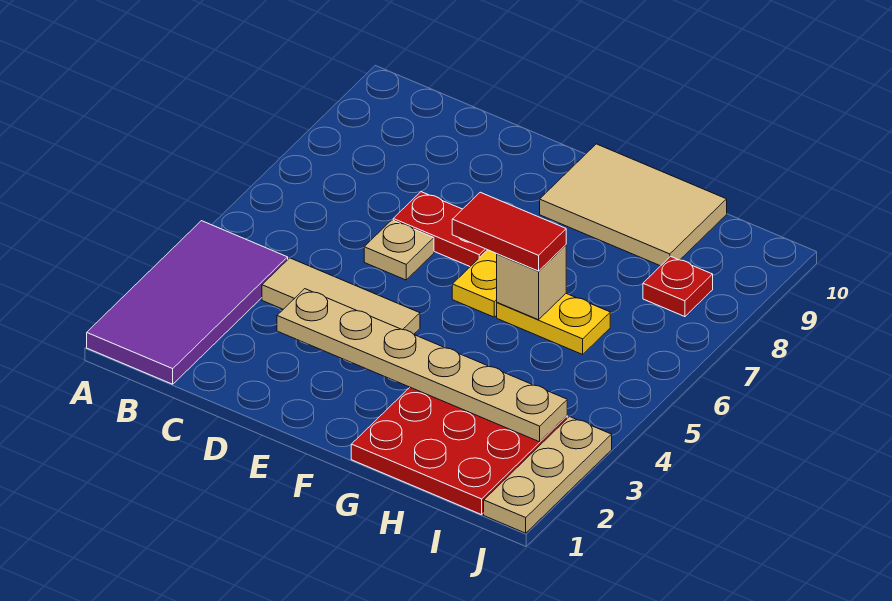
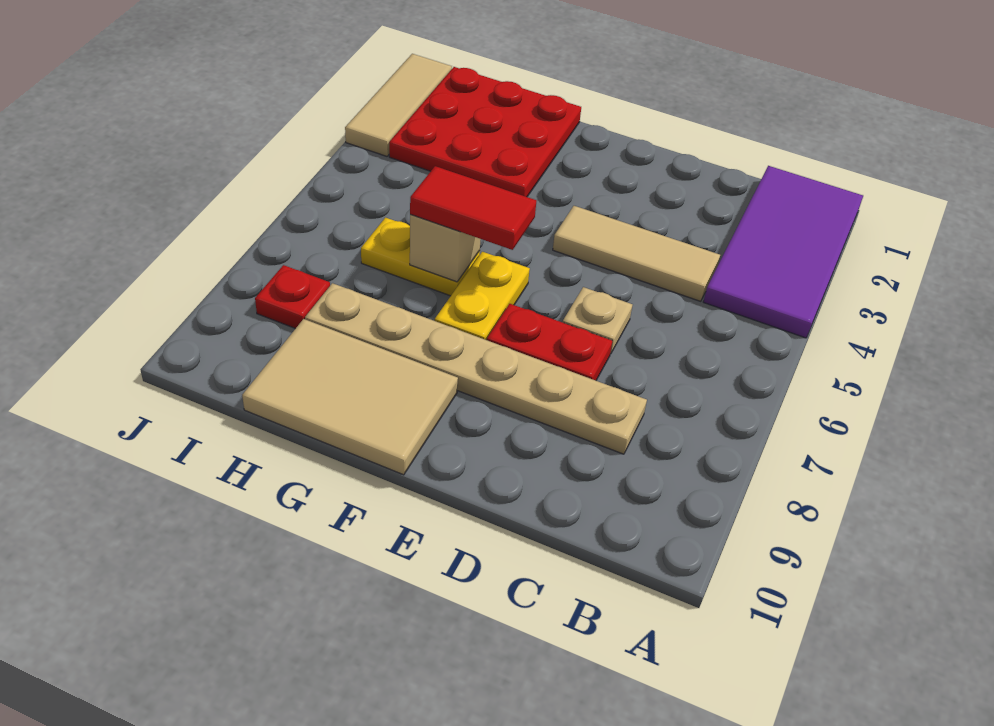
tan plate D3:I3 level 2 -> tan plate C8:H8 level 1
tan plate J1:J3 level 1 -> tan tile J1:J3 level 1

